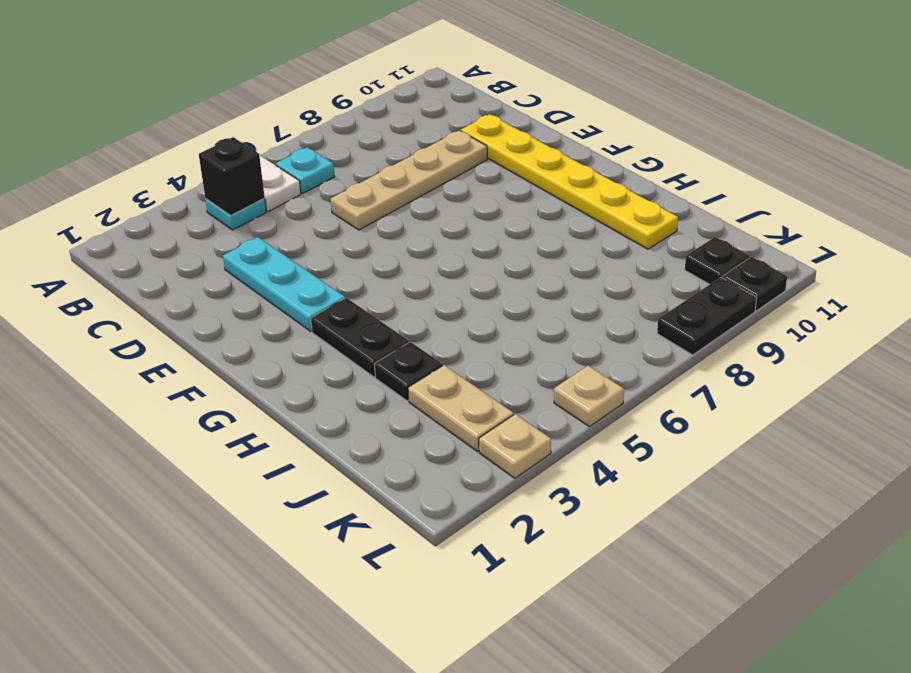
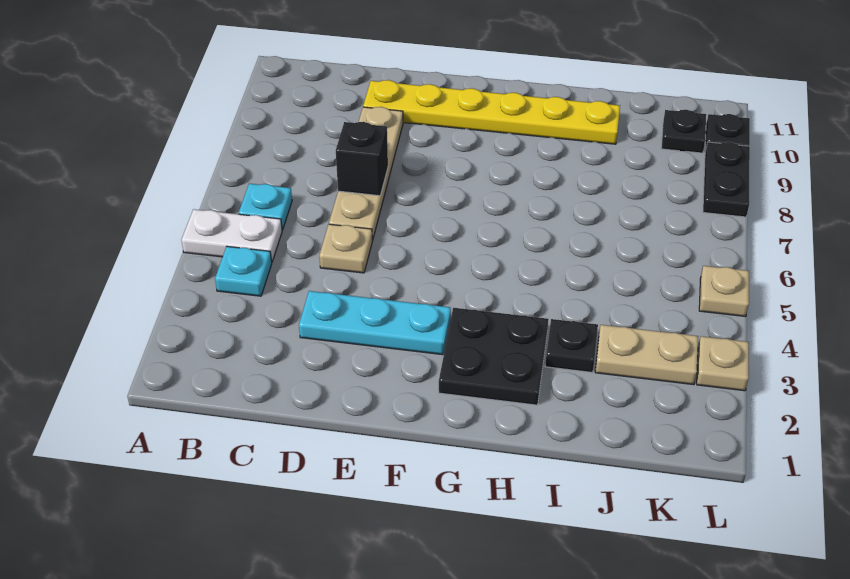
black brick B4 level 2 -> black brick D7 level 2
none -> tan plate D5 level 1
black plate G3:H3 level 1 -> black plate G2:H3 level 1

